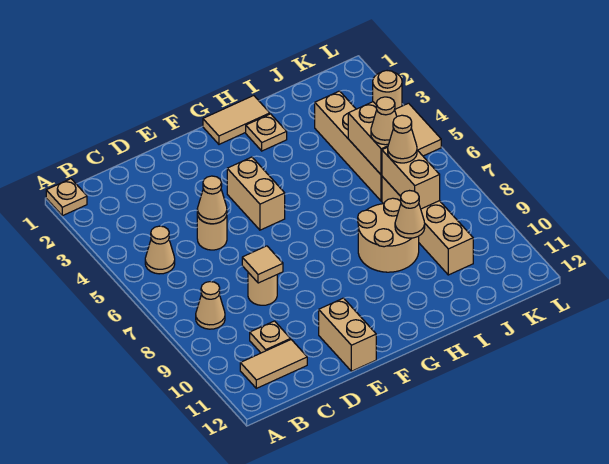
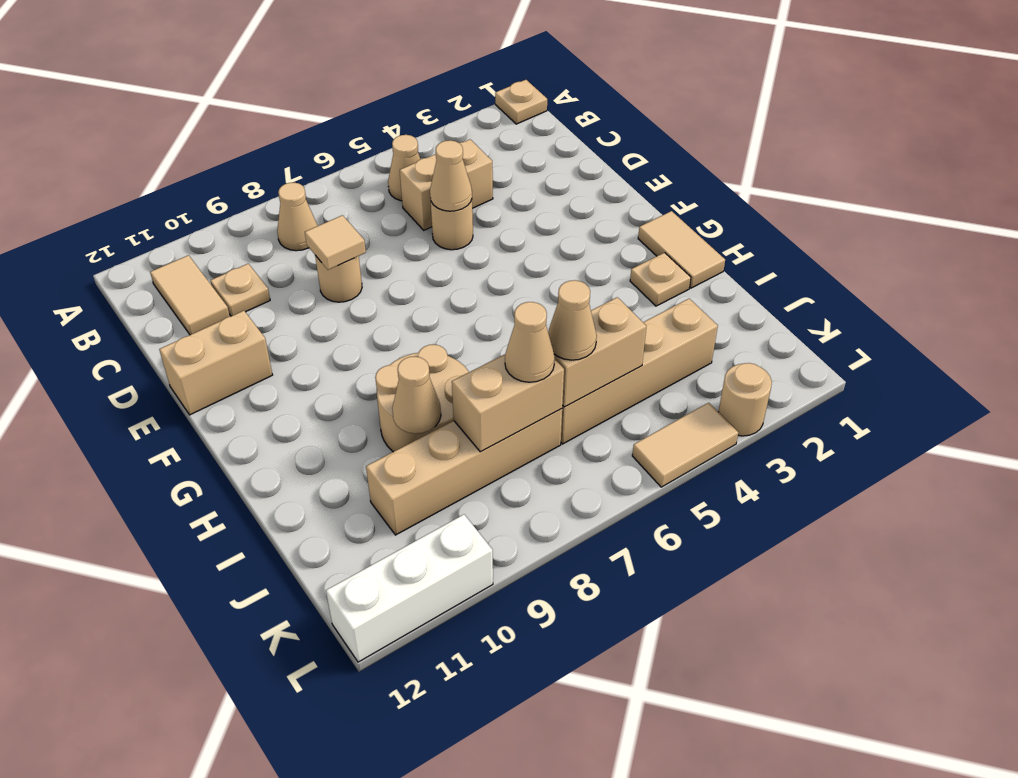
tan brick F4:F5 level 1 -> tan brick C4:C5 level 1
none -> white brick L10:L12 level 1

